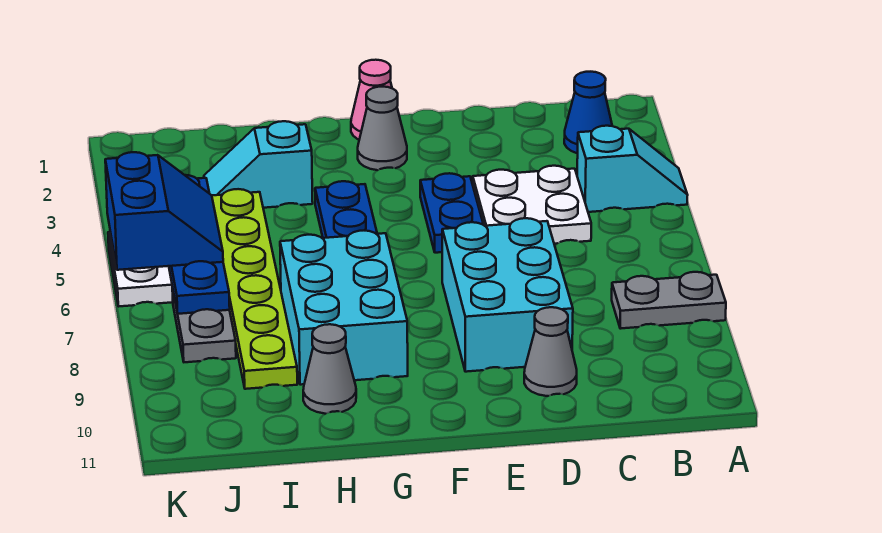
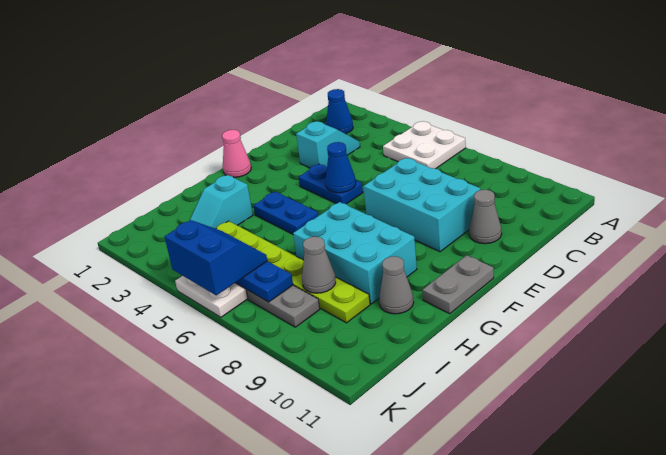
cyan slope A4:B4 level 1 top B -> cyan slope C3:D3 level 1 top D
grey plate A8:B8 level 1 -> grey plate F11:G11 level 1
white plate C4:D5 level 1 -> white plate A5:B6 level 1
none -> blue cone E5 level 2
grey cone F2 level 1 -> grey cone I8 level 2

